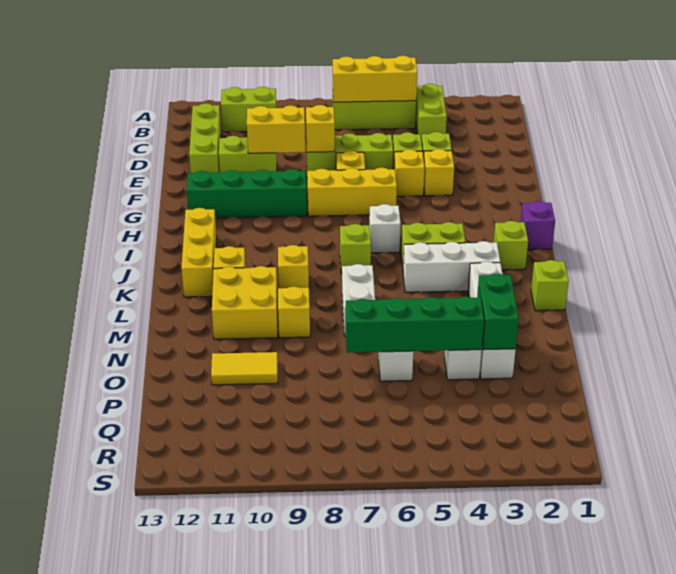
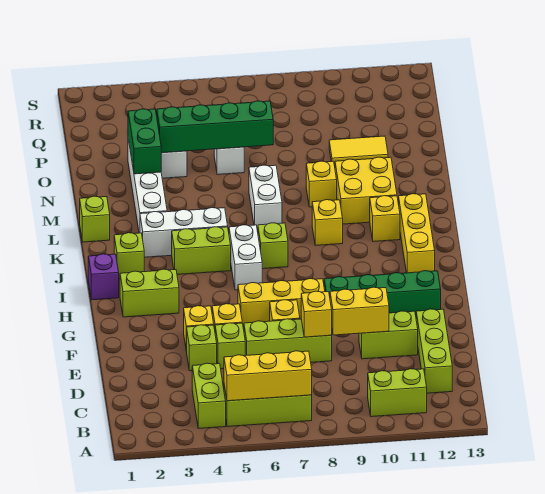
none -> lime brick H2:H3 level 1
white brick I6 level 1 -> white brick I6:J6 level 1

